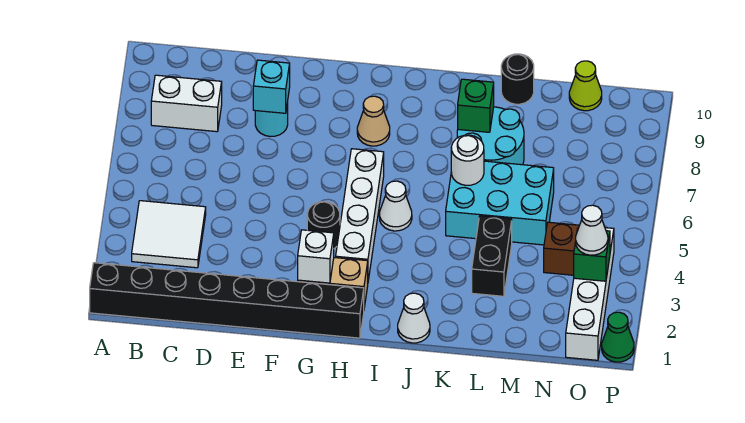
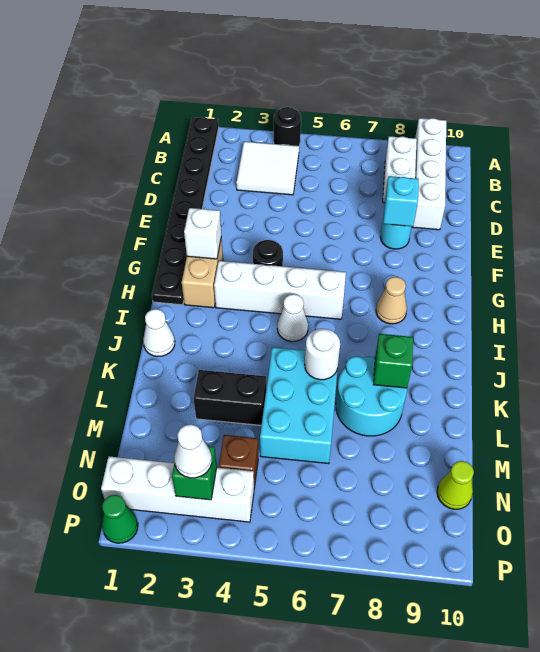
black brick A1:H1 level 1 -> black plate A1:H1 level 1
none -> white brick A9:D9 level 1
black round brick L10 level 1 -> black round brick A4 level 1

